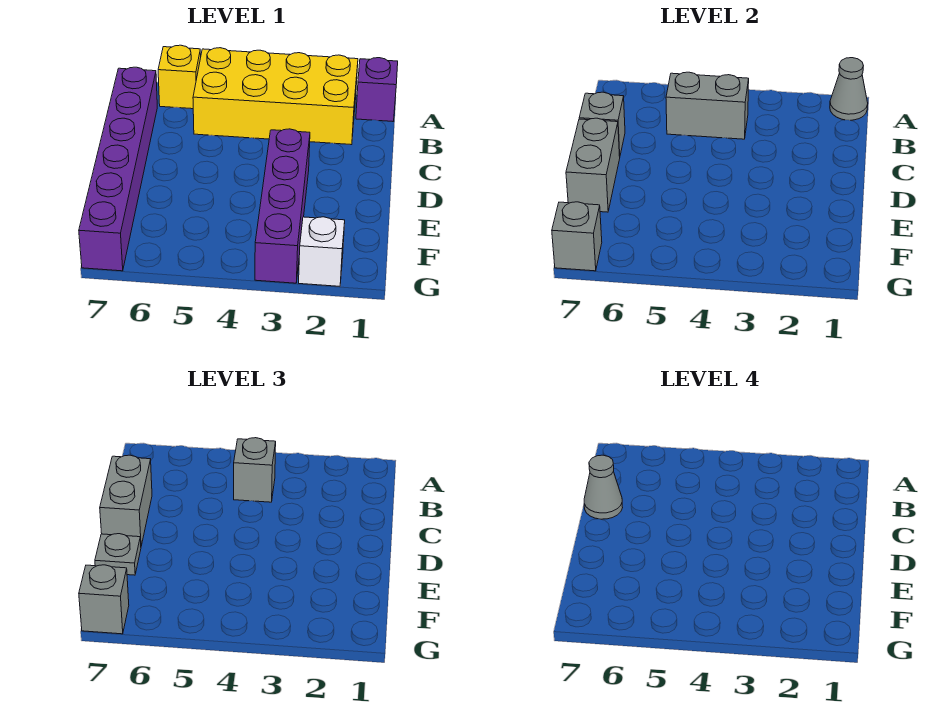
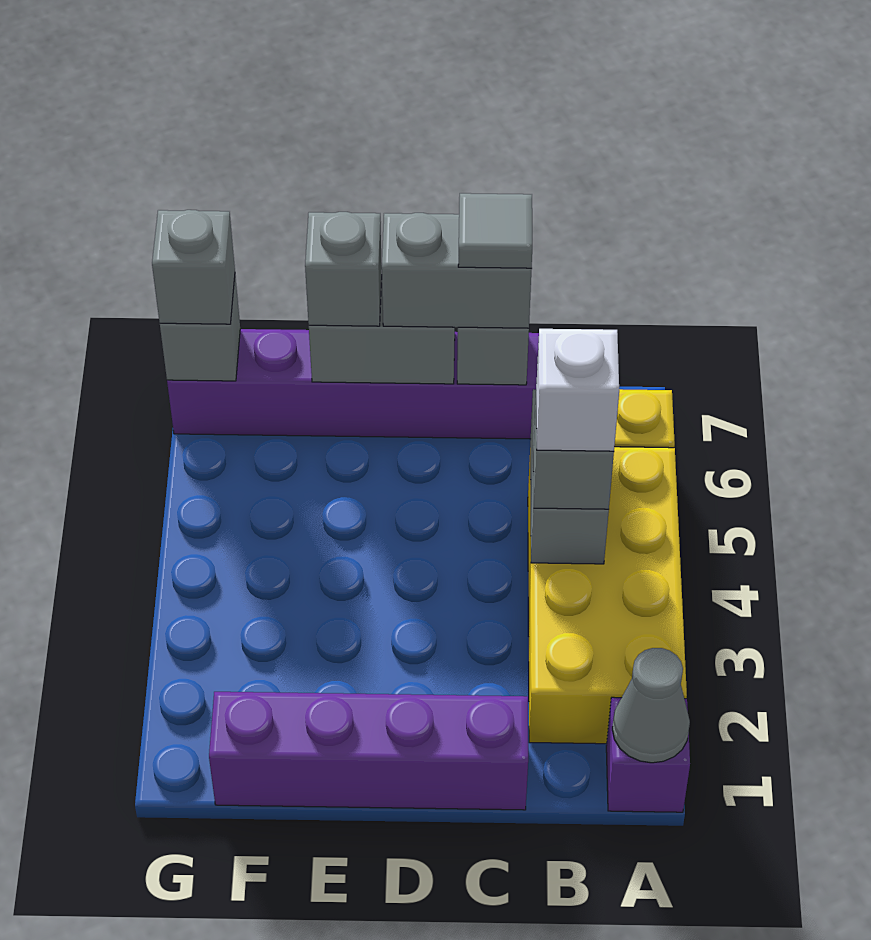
grey cone C7 level 4 -> grey tile C7 level 4
purple brick D3:G3 level 1 -> purple brick C1:F1 level 1
grey plate E7 level 3 -> grey brick E7 level 3
white brick G2 level 1 -> white brick B4 level 4

